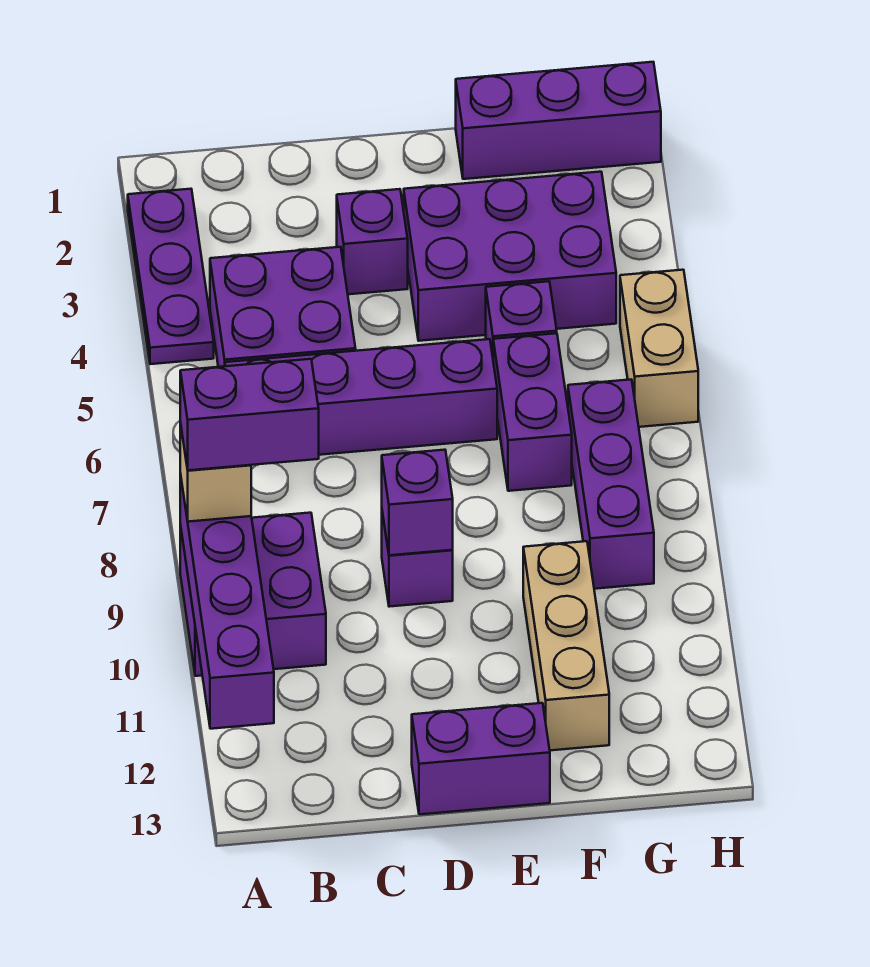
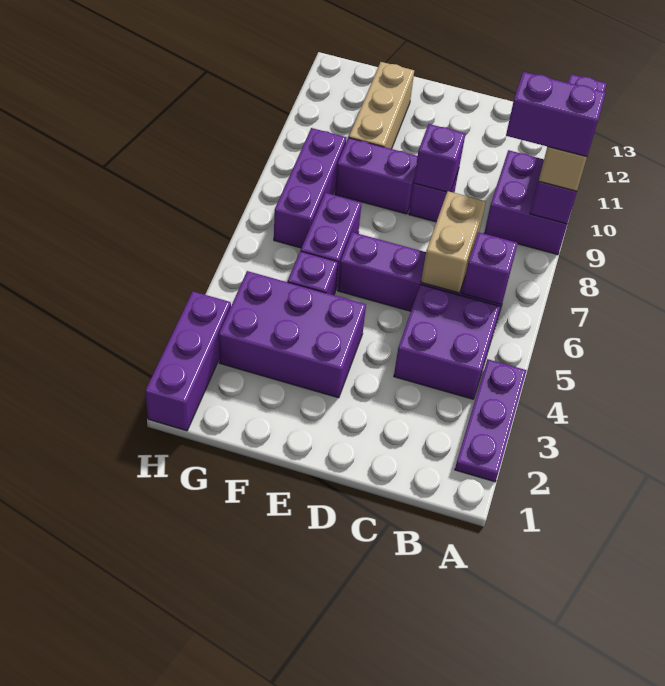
purple brick D3 level 1 -> purple brick B6 level 2
purple brick D13:E13 level 1 -> purple brick E9:F9 level 1
purple brick F1:H1 level 1 -> purple brick H1:H3 level 1
tan brick H5:H6 level 1 -> tan brick C6:C7 level 2

